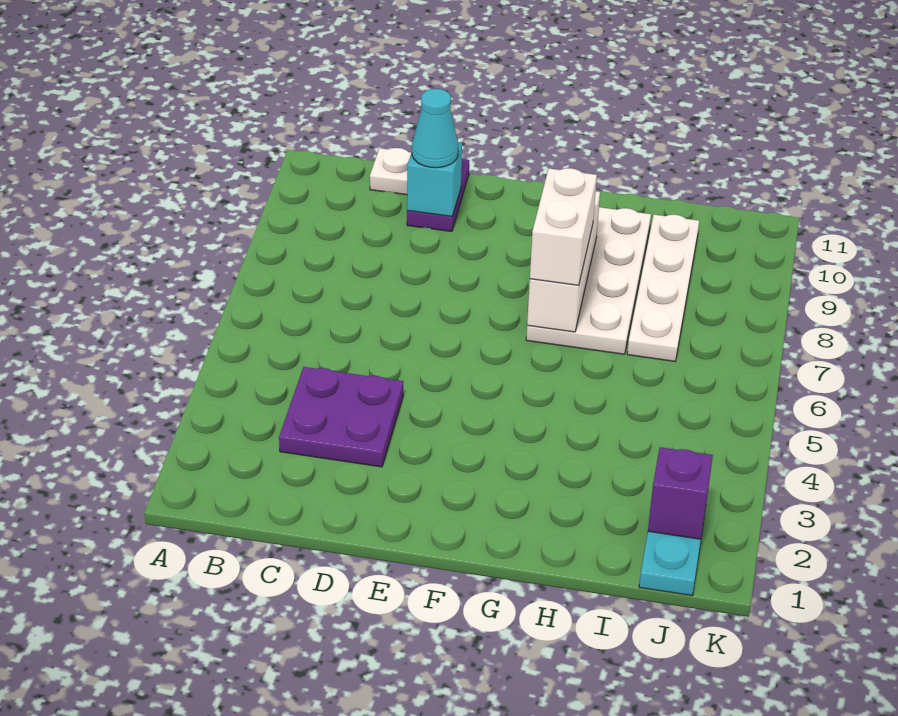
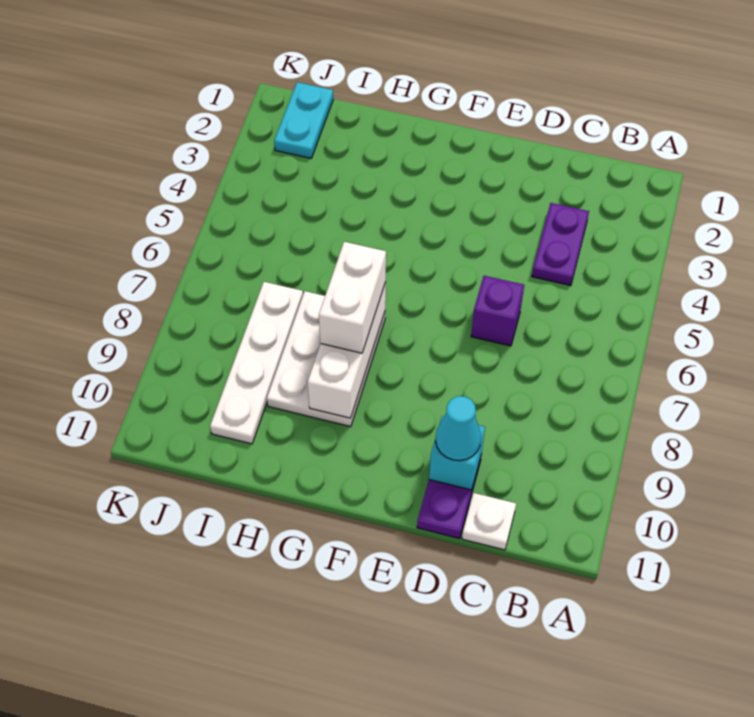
purple plate C3:D4 level 1 -> purple plate C3:C4 level 1
white plate G7:H10 level 1 -> white plate G7:H9 level 1
purple brick J2 level 2 -> purple brick D6 level 1

